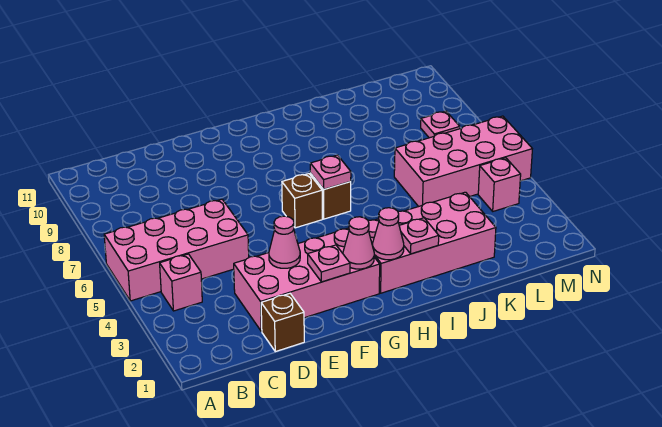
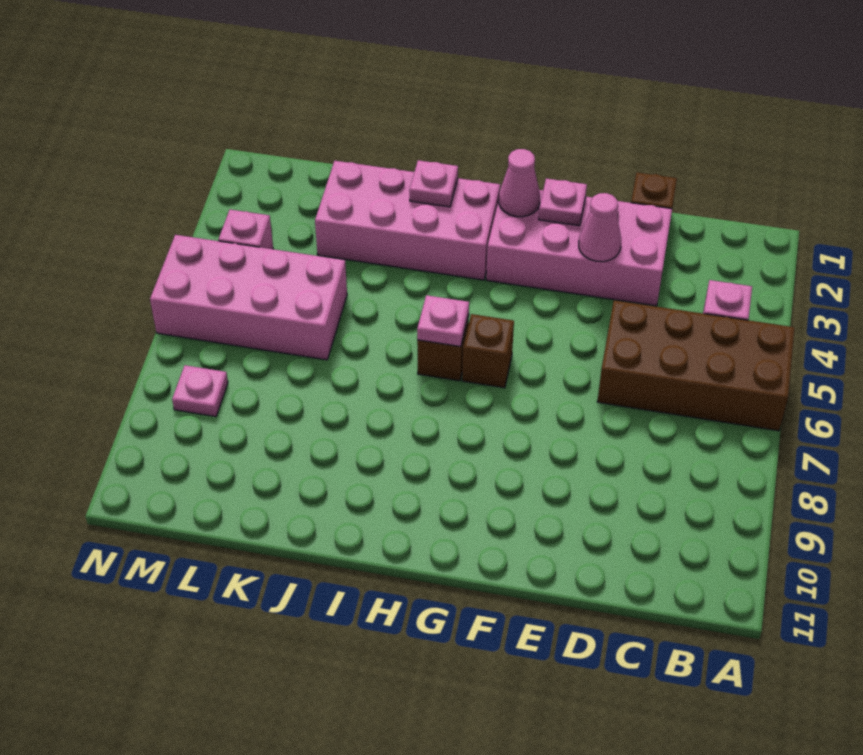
pink brick A5:D6 level 1 -> brown brick A5:D6 level 1
pink cone H2 level 2 -> none

